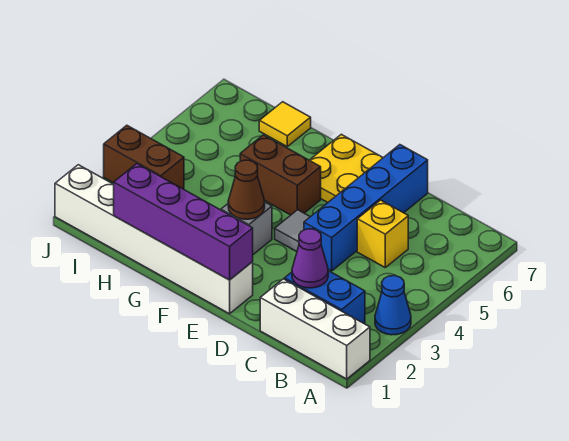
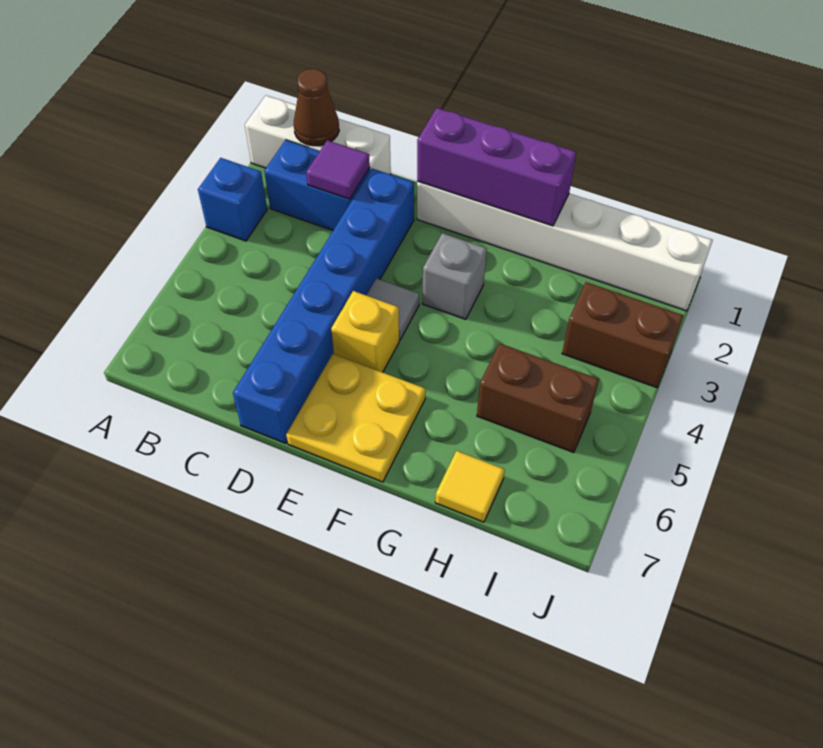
blue cone A3 level 1 -> blue brick A3 level 1
purple cone C2 level 2 -> purple tile C2 level 2
yellow brick C5 level 1 -> yellow brick E5 level 1
blue brick D4:D7 level 1 -> blue brick D2:D7 level 1
purple brick E1:H1 level 2 -> purple brick E1:G1 level 2
brown cone F3 level 2 -> brown cone B1 level 2
brown brick F5:G5 level 1 -> brown brick H5:I5 level 1

